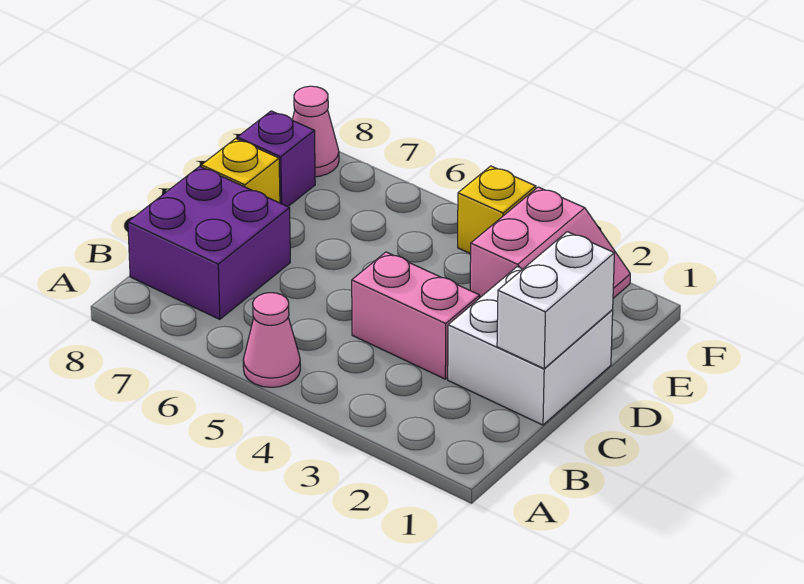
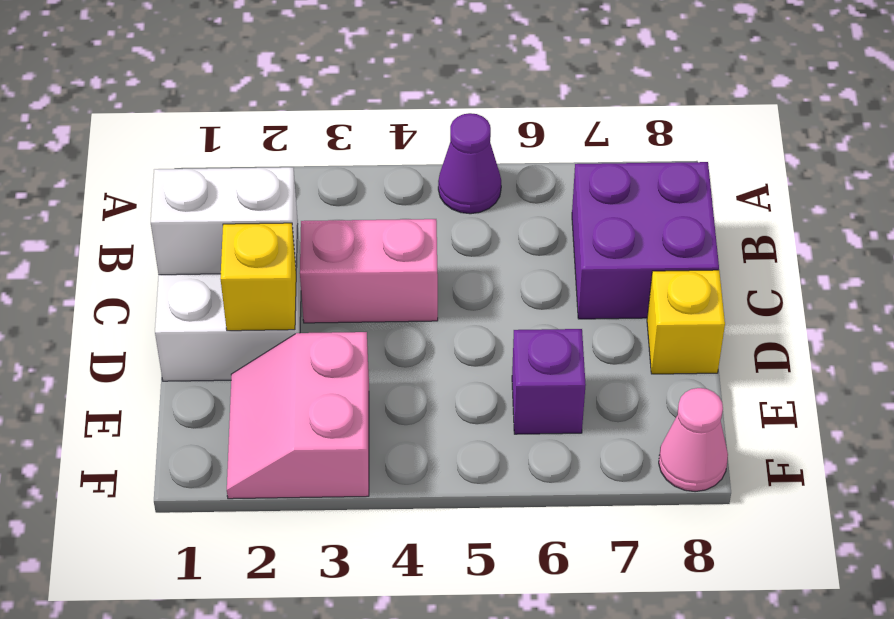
pink cone A5 level 1 -> purple cone A5 level 1
white brick C1:D1 level 2 -> white brick C1:C2 level 2
purple brick E8 level 1 -> purple brick E6 level 1
yellow brick F4 level 1 -> yellow brick D2 level 2

